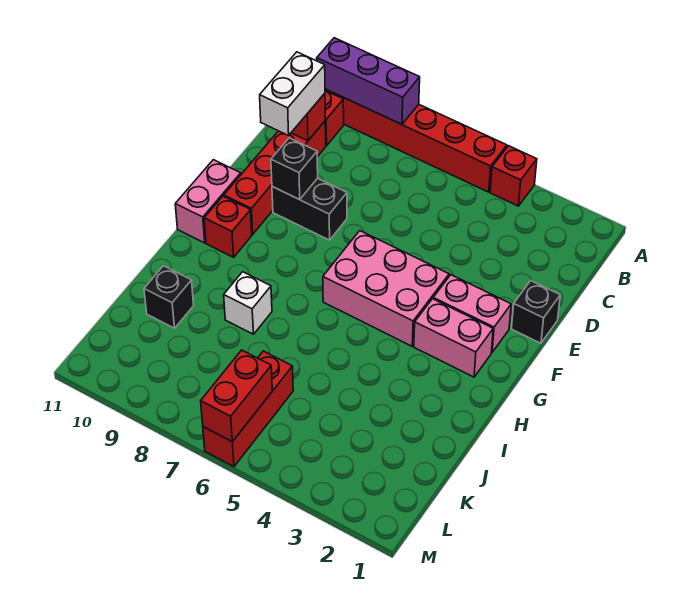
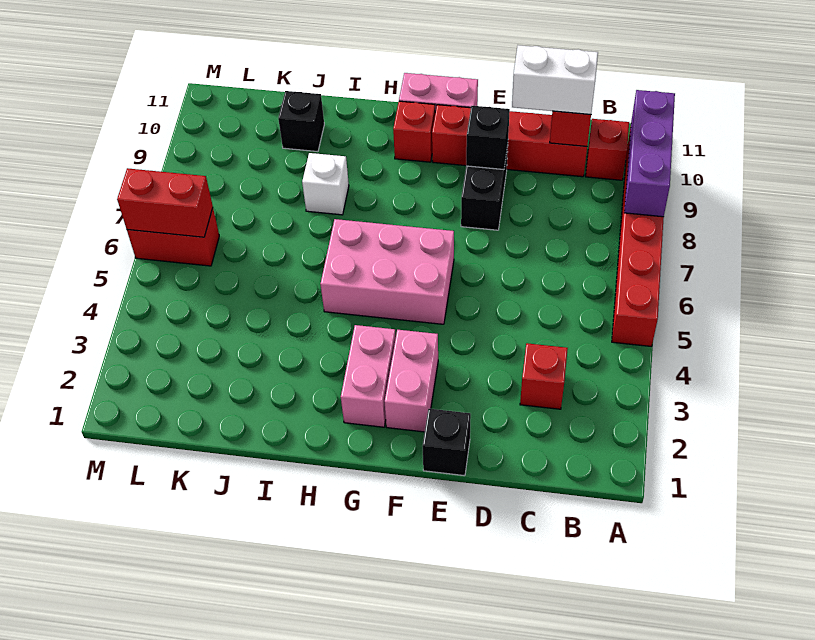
red brick A4 level 1 -> red brick C3 level 1
pink brick F4:G6 level 1 -> pink brick F5:H6 level 1
red brick K6:M6 level 1 -> red brick L6:M6 level 1

